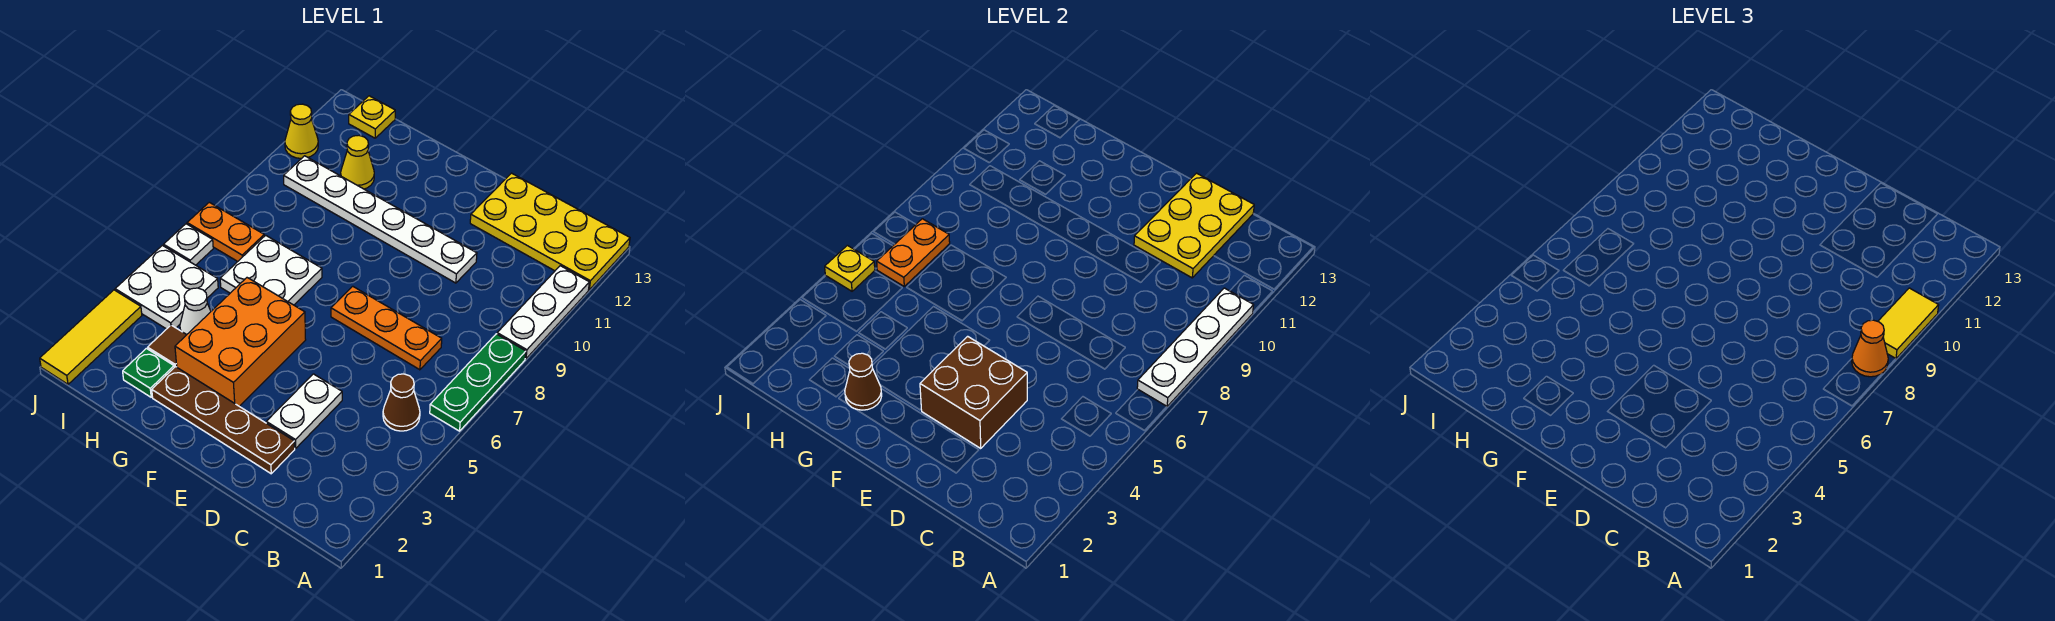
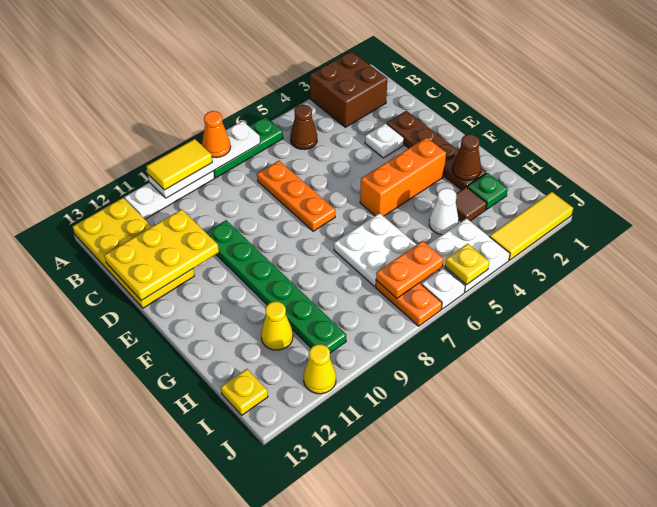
white plate D3:D4 level 1 -> white plate D3 level 1
brown brick D3:E4 level 2 -> brown brick A2:B3 level 1
white plate D10:I10 level 1 -> green plate D10:I10 level 1
orange brick F3:G5 level 1 -> orange brick F3:F5 level 1

